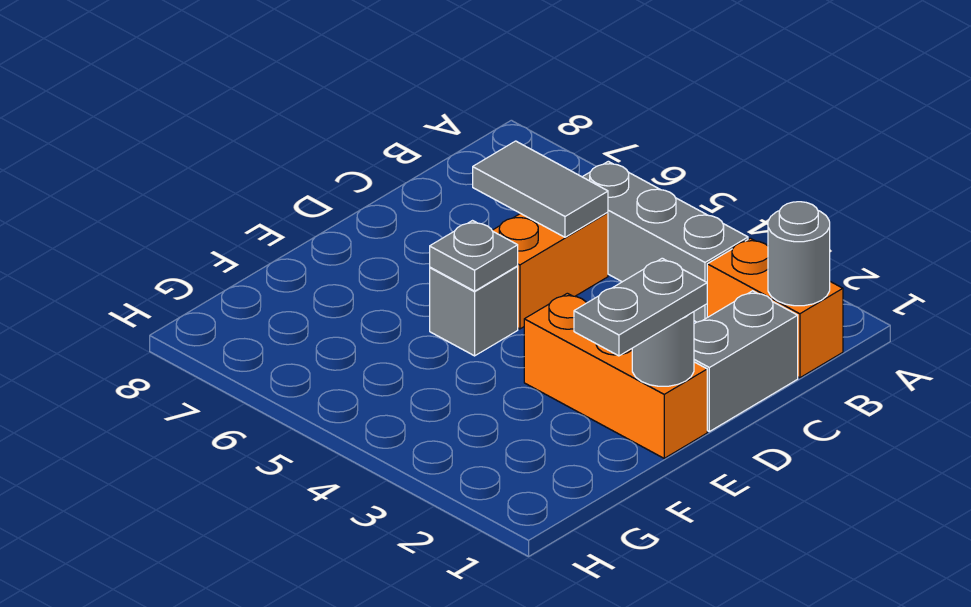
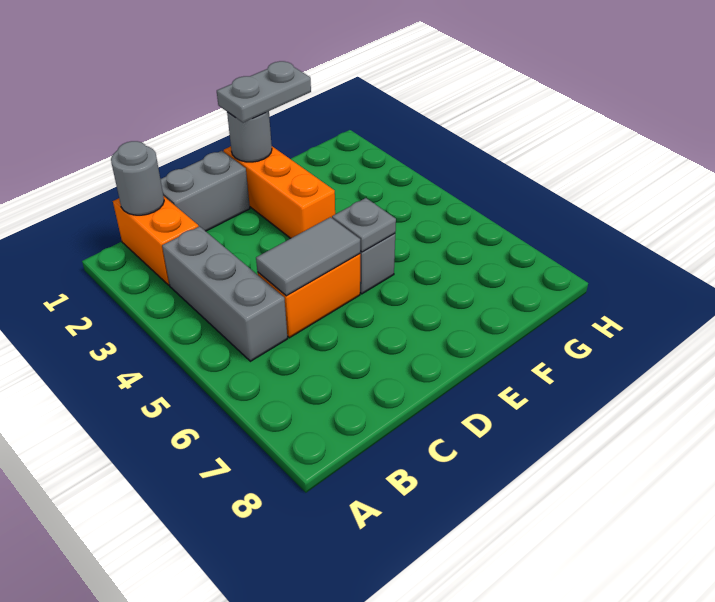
grey tile C5:C6 level 2 -> grey tile C5:D5 level 2

